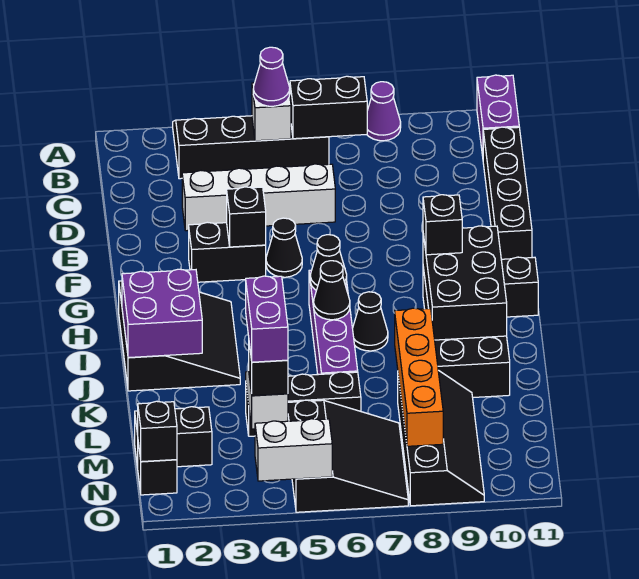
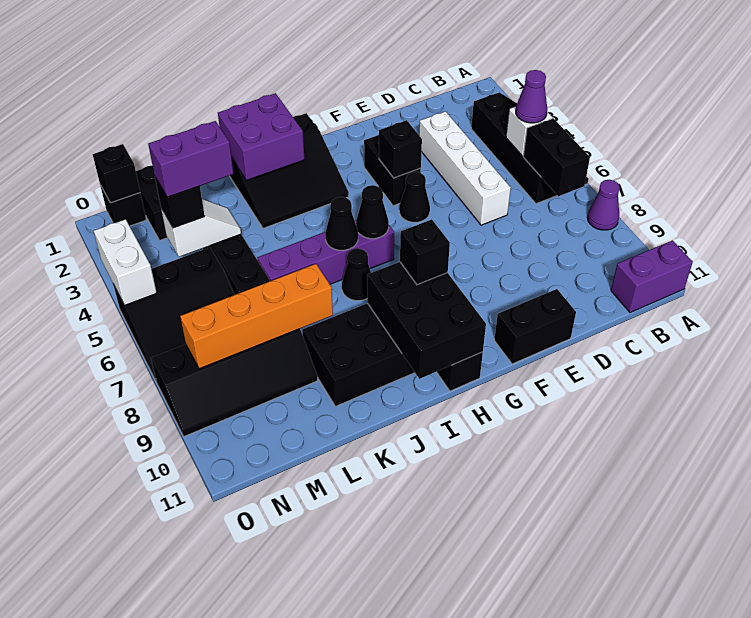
black brick C11:F11 level 1 -> black brick E11:F11 level 1
black brick H9:J10 level 2 -> black brick H9:I11 level 2

